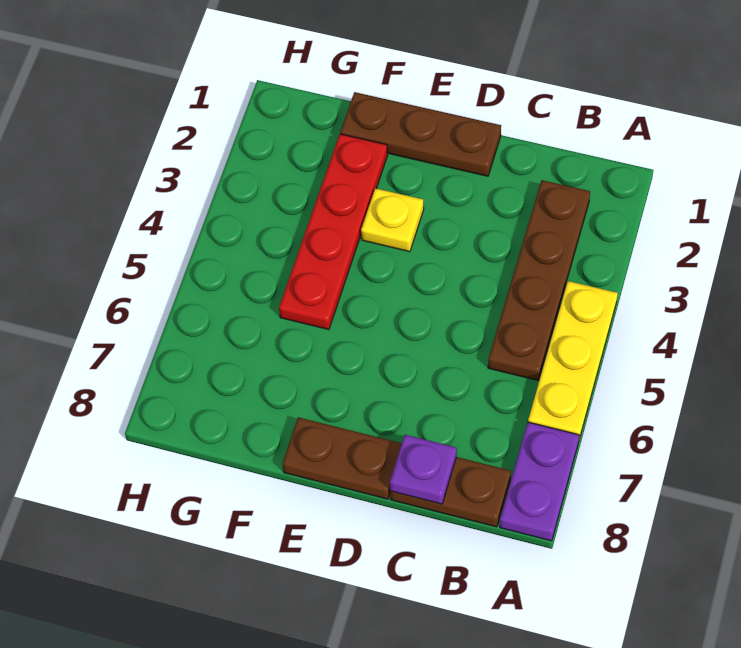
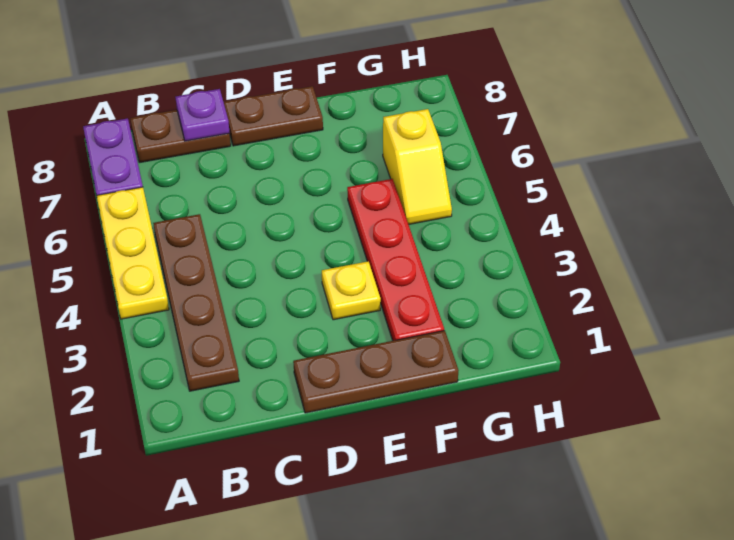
none -> yellow slope G5:G6 level 1 top 6

